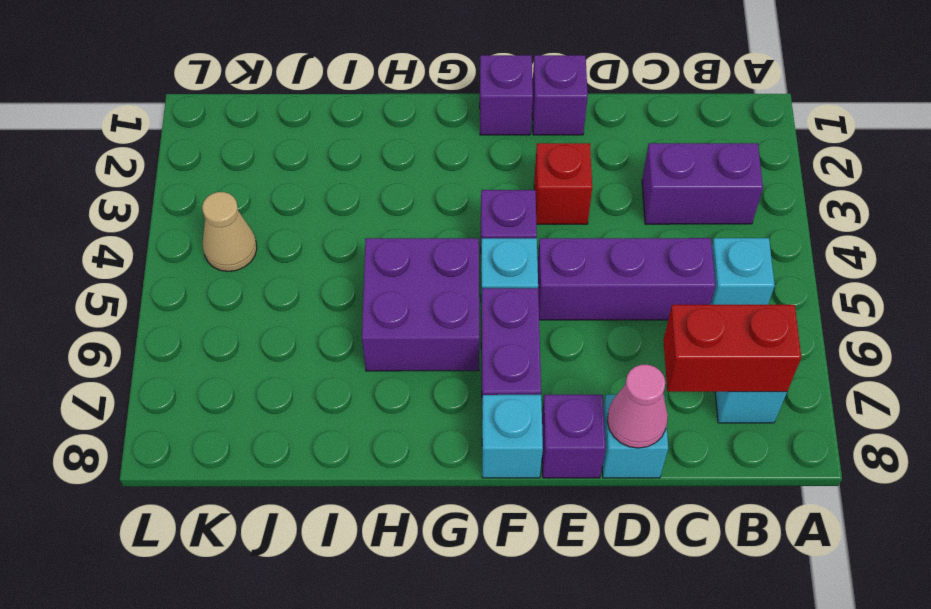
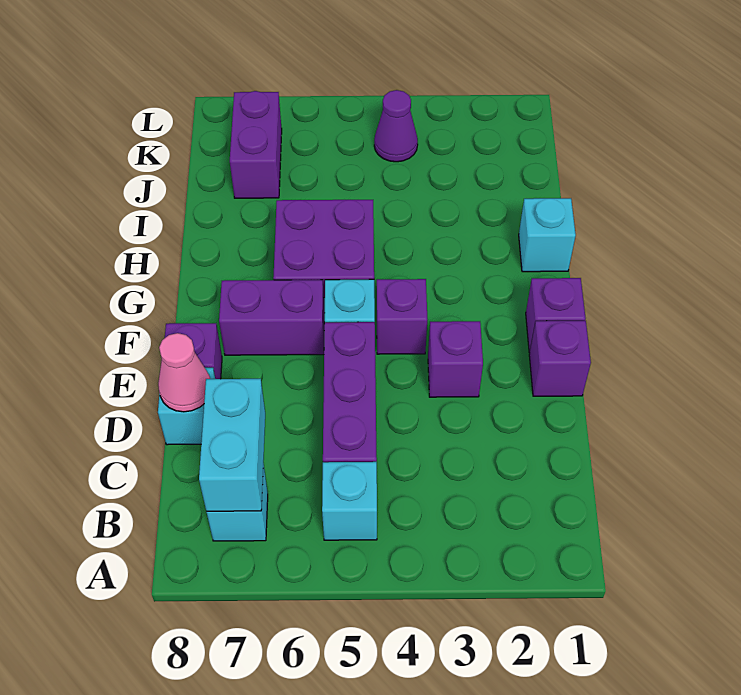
purple brick B3:C3 level 1 -> purple brick J7:K7 level 1
red brick B7:C7 level 2 -> cyan brick B7:C7 level 2
red brick E3 level 1 -> purple brick E3 level 1
cyan brick F8 level 1 -> cyan brick H1 level 1
tan cone K4 level 1 -> purple cone K4 level 1

